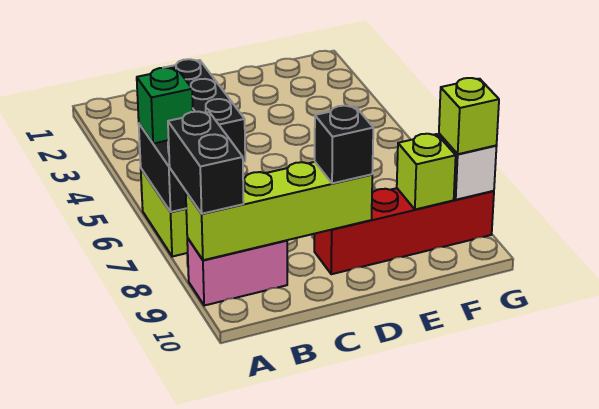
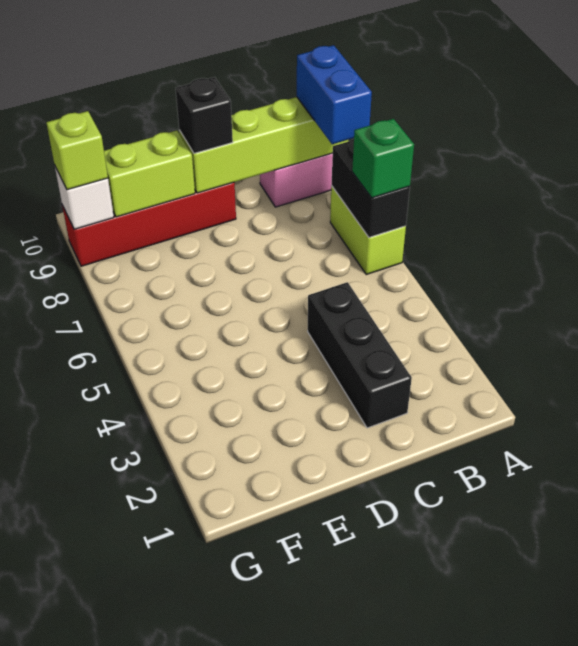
black brick A8:A9 level 3 -> blue brick A8:A9 level 3
lime brick F9 level 2 -> lime brick E9:F9 level 2

